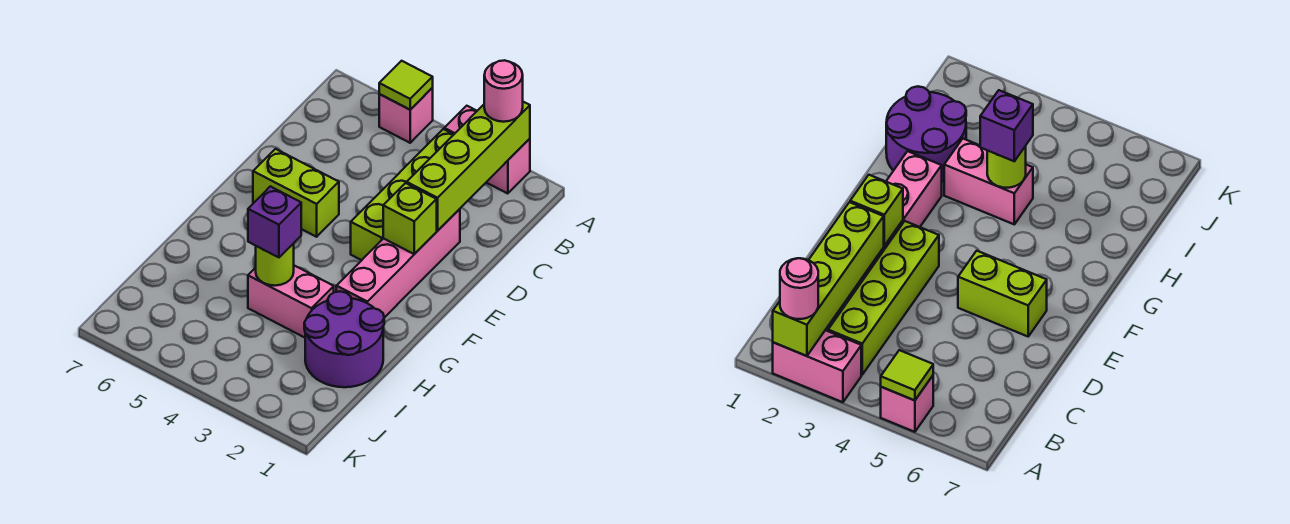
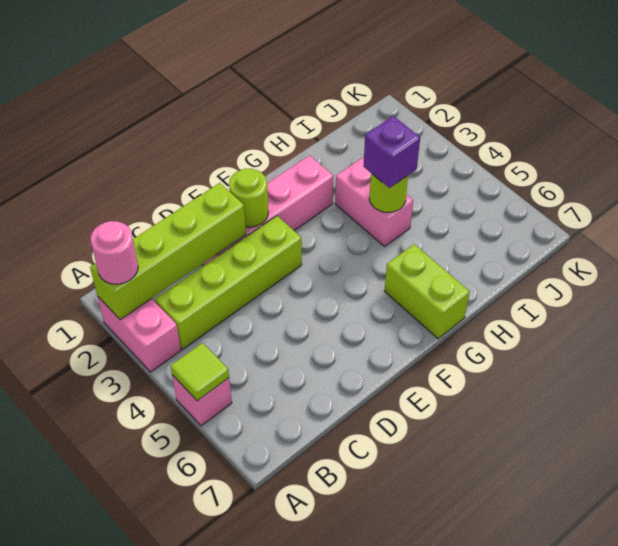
lime brick E2 level 2 -> lime round brick E2 level 2
lime brick E5:E6 level 1 -> lime brick G6:G7 level 1
purple round brick H1:I2 level 1 -> none

